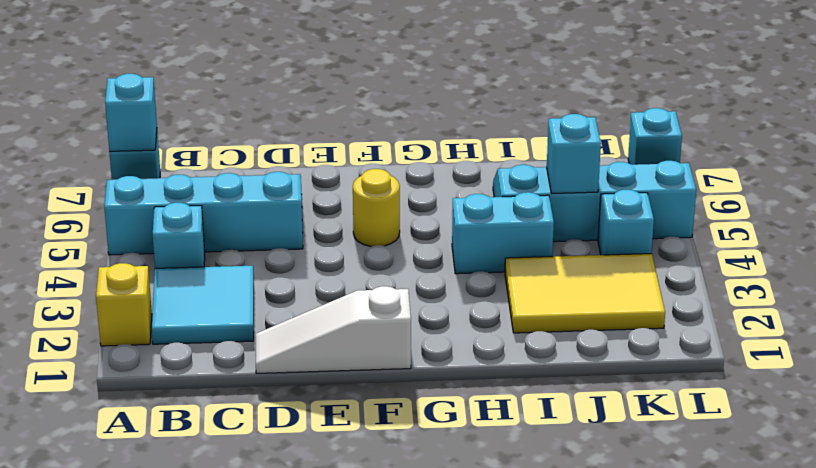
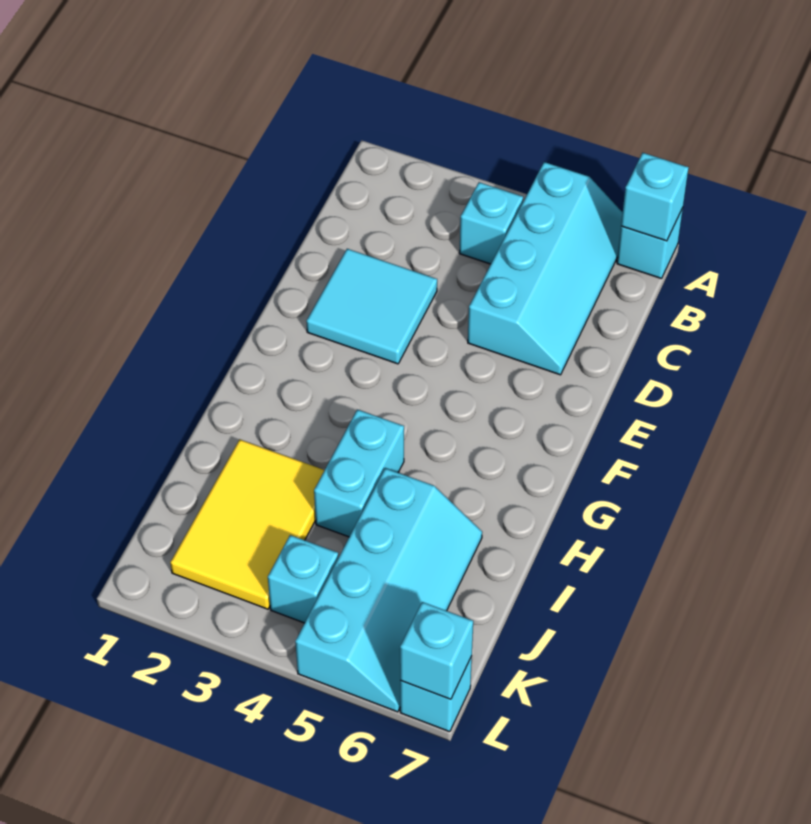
yellow brick A2 level 1 -> none
cyan tile B2:C3 level 1 -> cyan tile D2:E3 level 1
white slope D1:F1 level 1 top F -> none
yellow round brick F5 level 1 -> none
cyan brick J5 level 2 -> cyan brick L7 level 2

